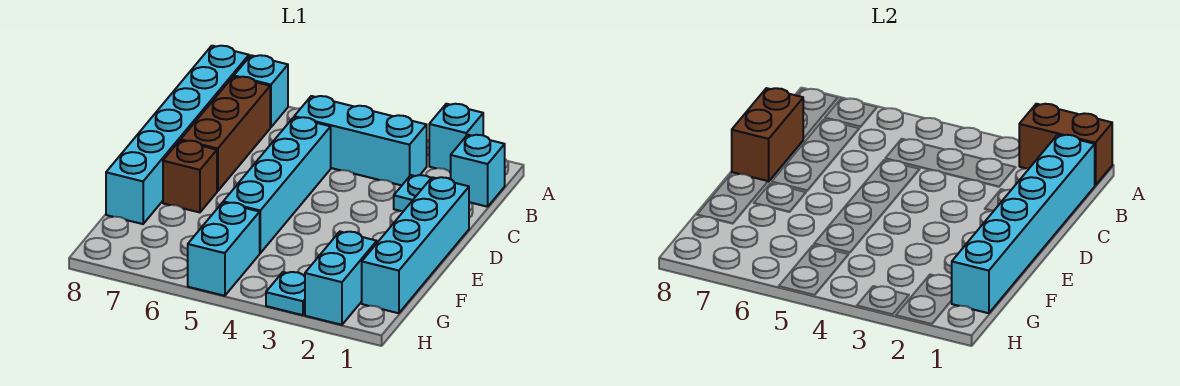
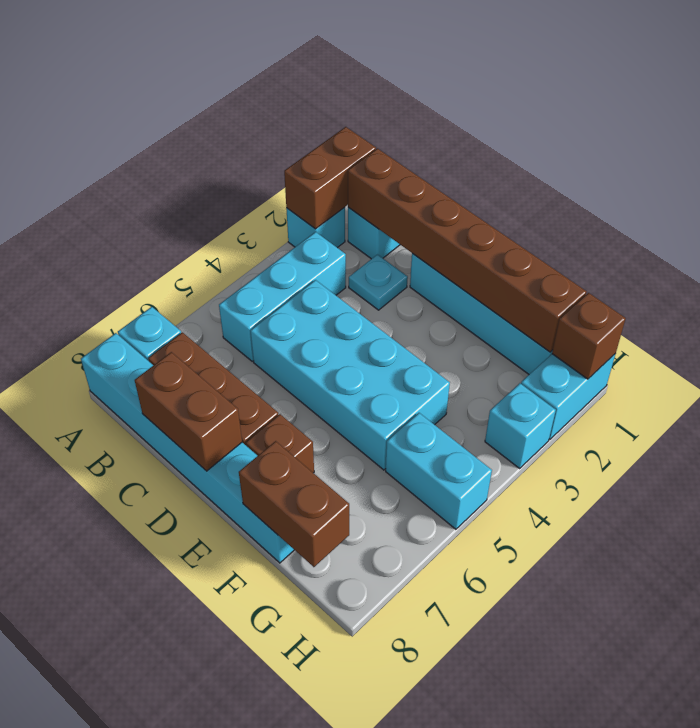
cyan brick B1:G1 level 2 -> brown brick B1:G1 level 2
cyan brick C5:F5 level 1 -> cyan brick C4:F5 level 1
none -> brown brick F8:G8 level 2
cyan brick G2:H2 level 1 -> cyan brick H1:H2 level 1
none -> brown brick H1 level 2
cyan plate H3 level 1 -> cyan brick H3 level 1

